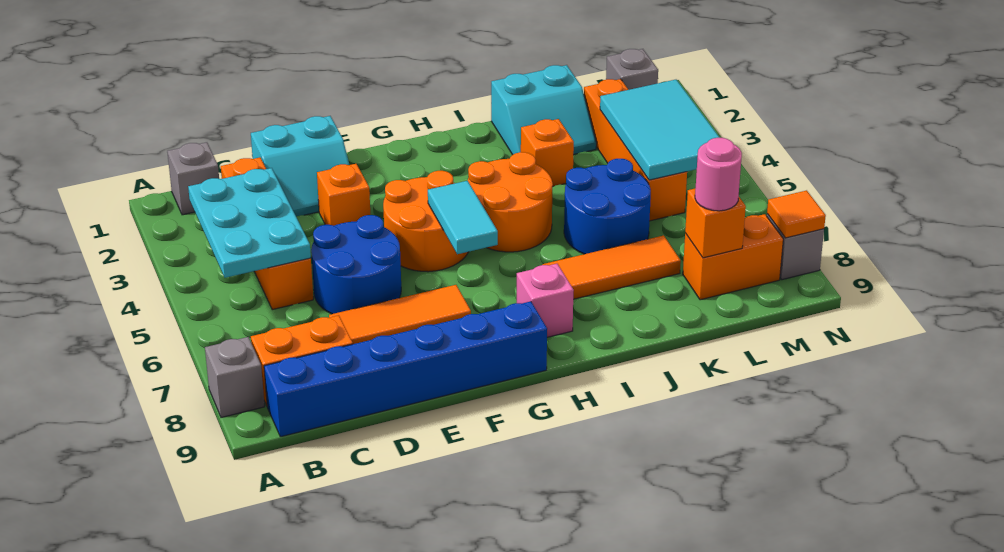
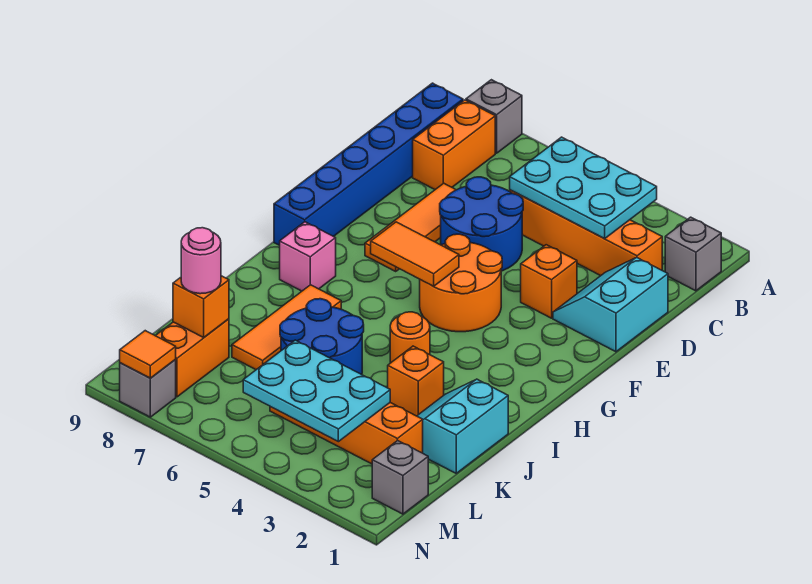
cyan tile G5:G6 level 2 -> orange tile G5:G6 level 2
orange round brick H4:I5 level 1 -> orange round brick I4 level 1
cyan tile L3:M5 level 2 -> cyan plate L3:M5 level 2

